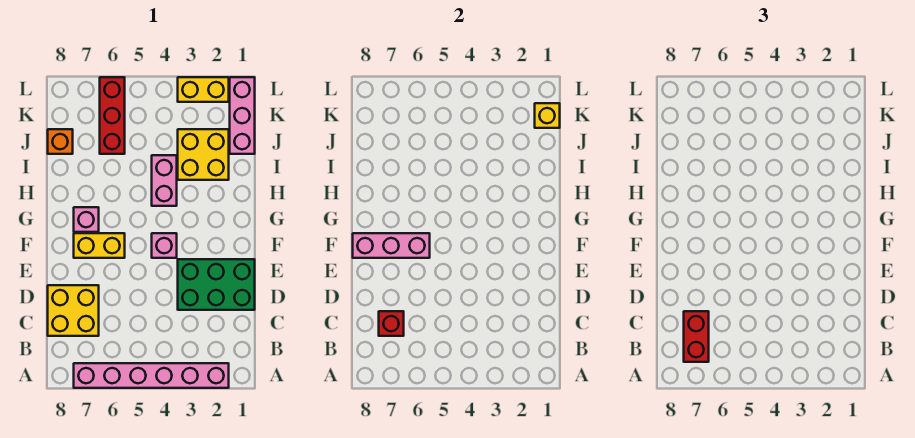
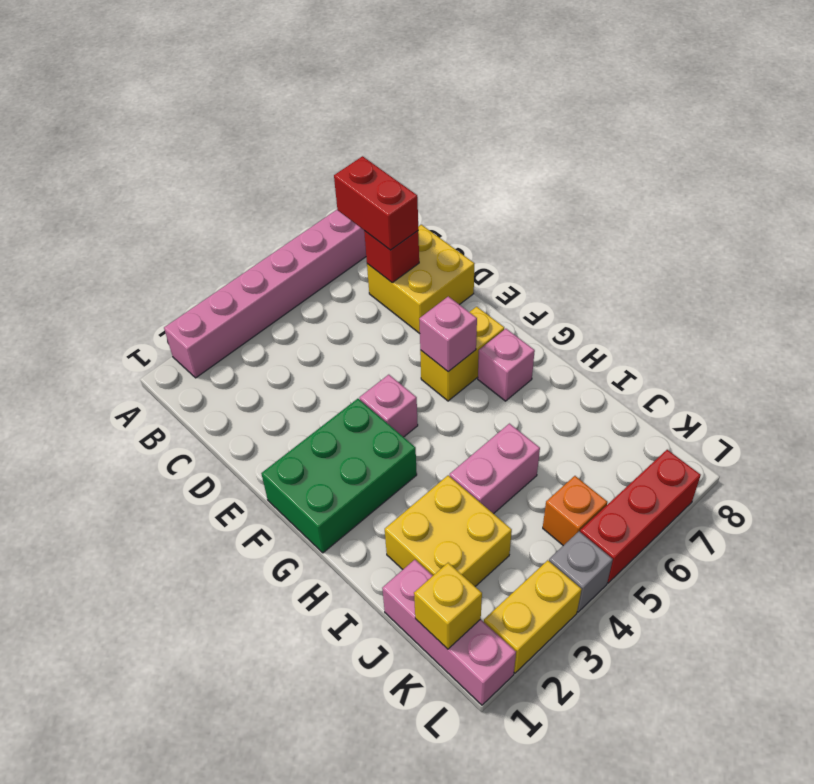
green brick D1:E3 level 1 -> green brick F1:G3 level 1
pink brick F6:F8 level 2 -> pink brick F6 level 2
pink brick H4:I4 level 1 -> pink brick I4:I5 level 1
red brick J6:L6 level 1 -> red brick L5:L7 level 1
orange brick J8 level 1 -> orange brick K5 level 1
none -> grey brick L4 level 1

